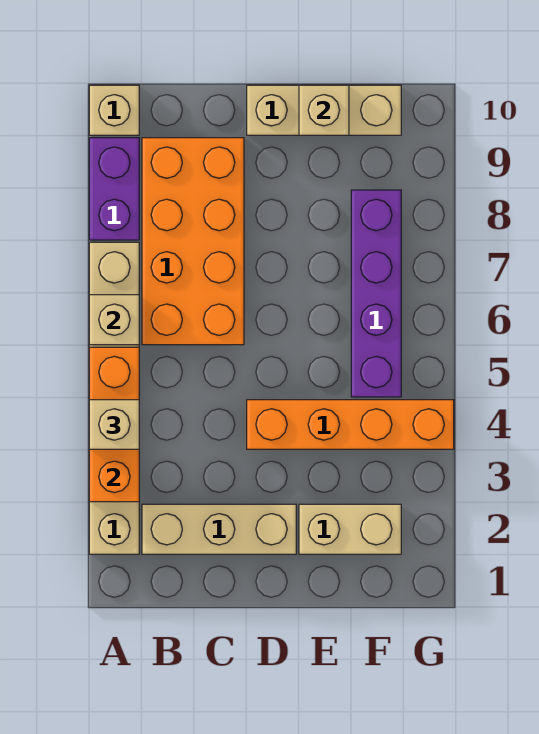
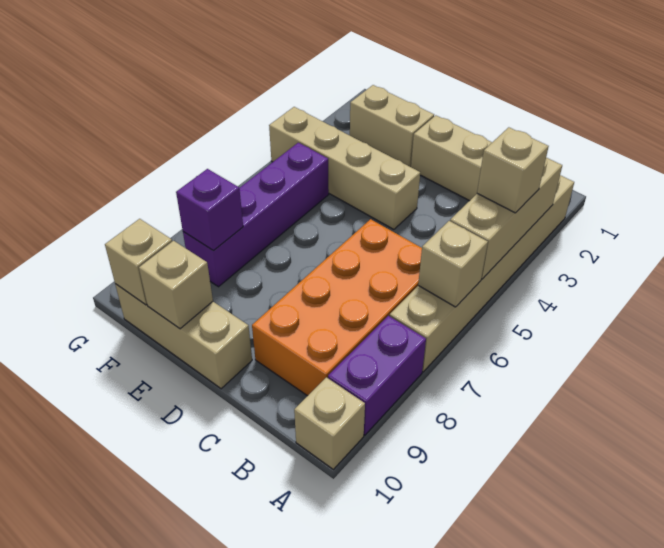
orange brick A3:A5 level 2 -> tan brick A3:A5 level 2
orange brick D4:G4 level 1 -> tan brick D4:G4 level 1
none -> purple brick F8 level 2
none -> tan brick F10 level 2

